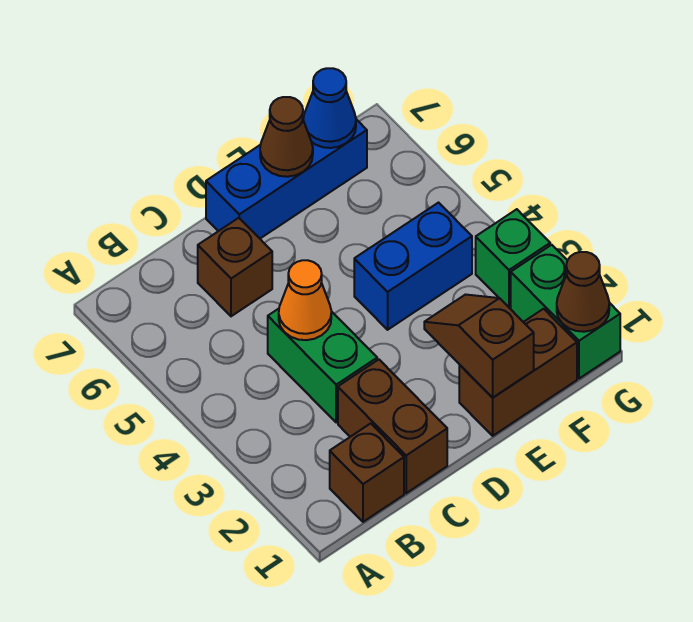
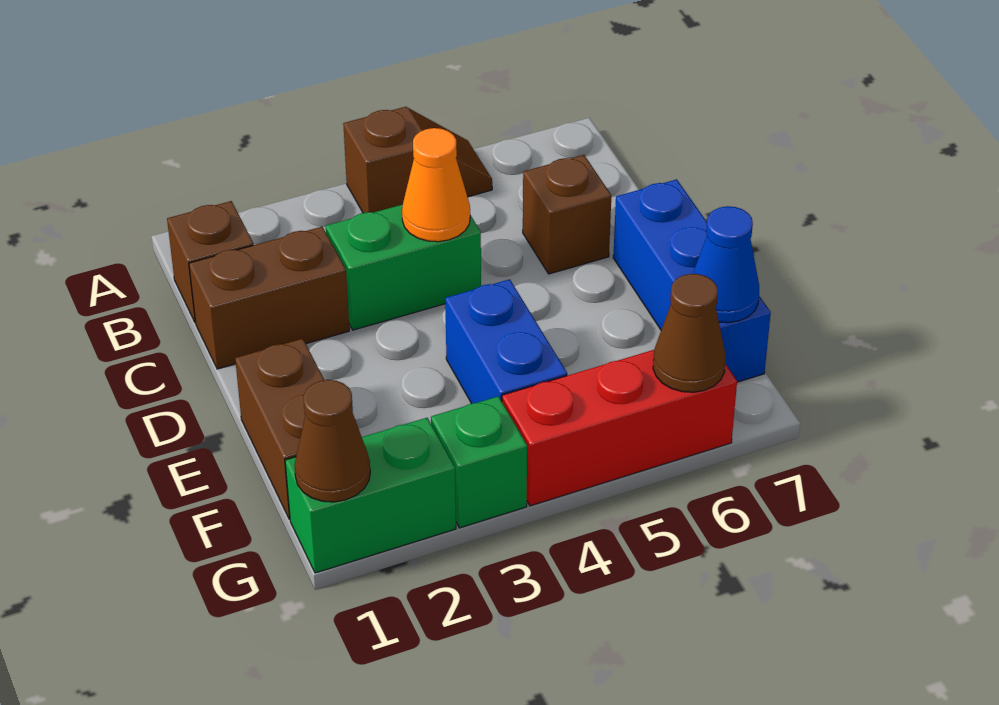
brown slope E1:E2 level 2 top 1 -> brown slope A4:A5 level 1 top 4
brown cone E7 level 2 -> brown cone G6 level 2
none -> red brick G4:G6 level 1

